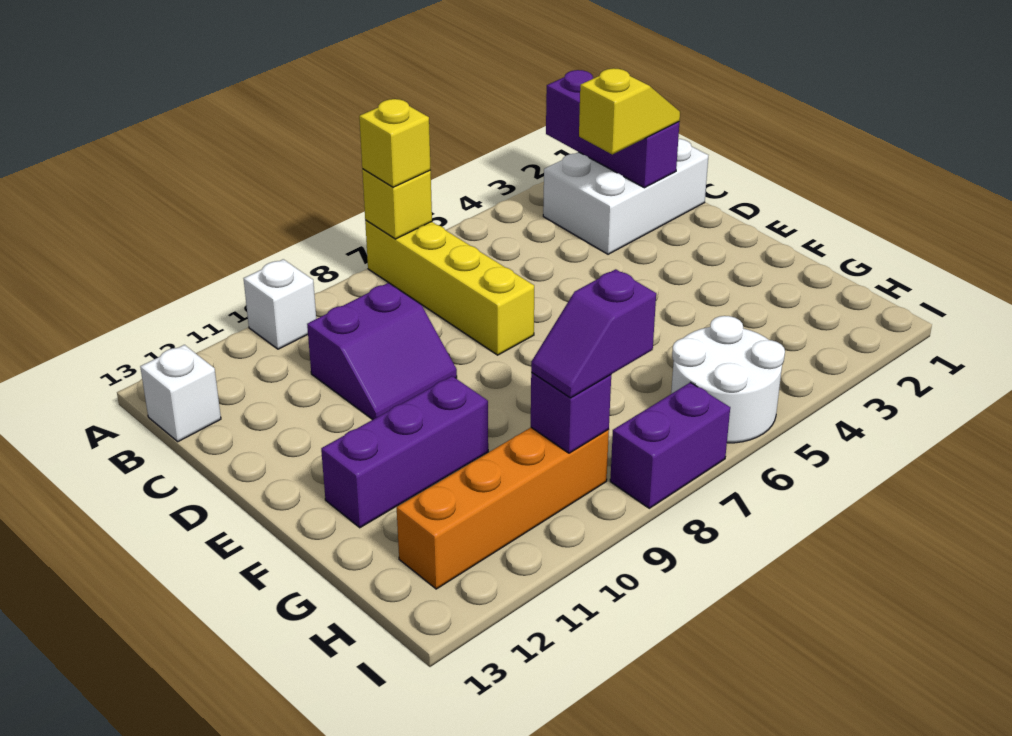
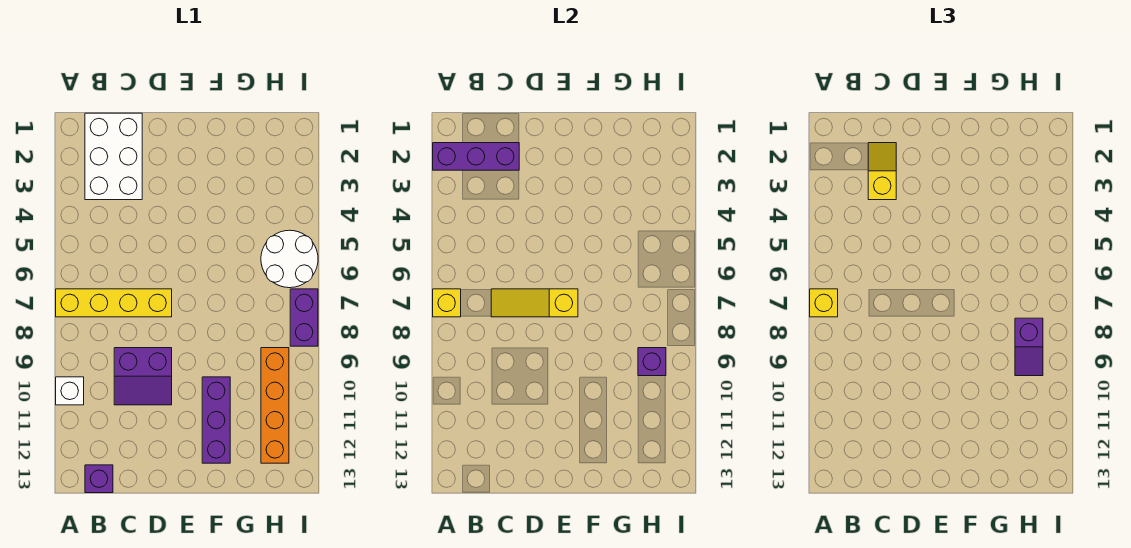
white brick B13 level 1 -> purple brick B13 level 1
none -> yellow slope C7:E7 level 2 top E
purple slope C9:D10 level 1 top C -> purple slope C9:D10 level 1 top 9

